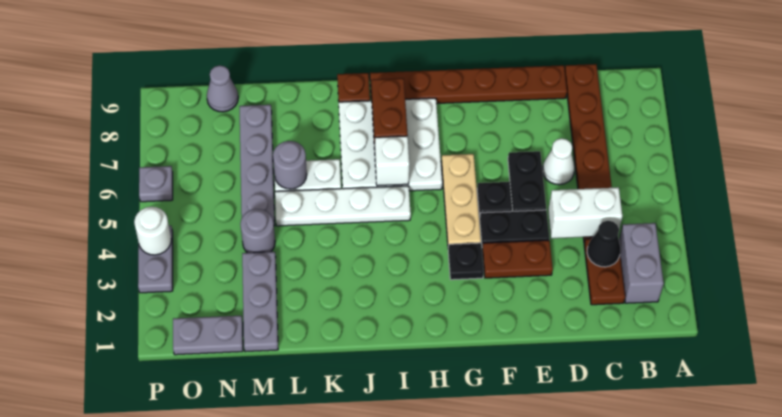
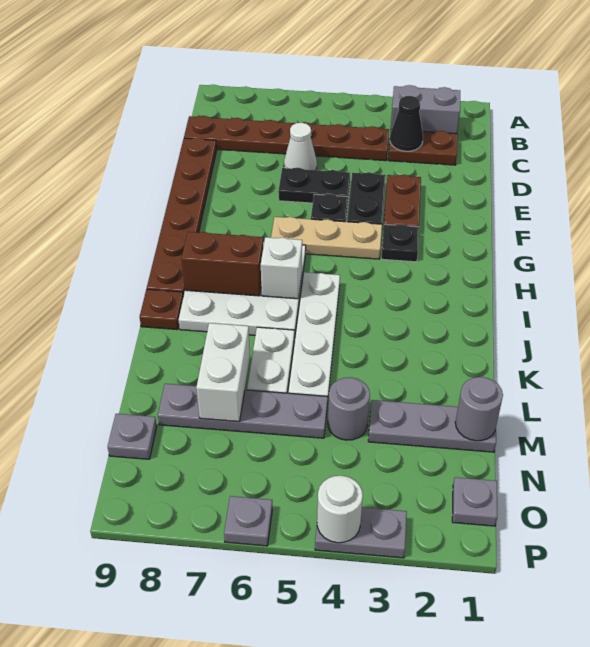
white brick C4:D4 level 2 -> white brick L7:M7 level 2
grey round brick L6 level 2 -> grey round brick M1 level 2
grey plate N1:O1 level 1 -> grey plate O1 level 1
grey cone N9 level 1 -> grey plate N9 level 1

